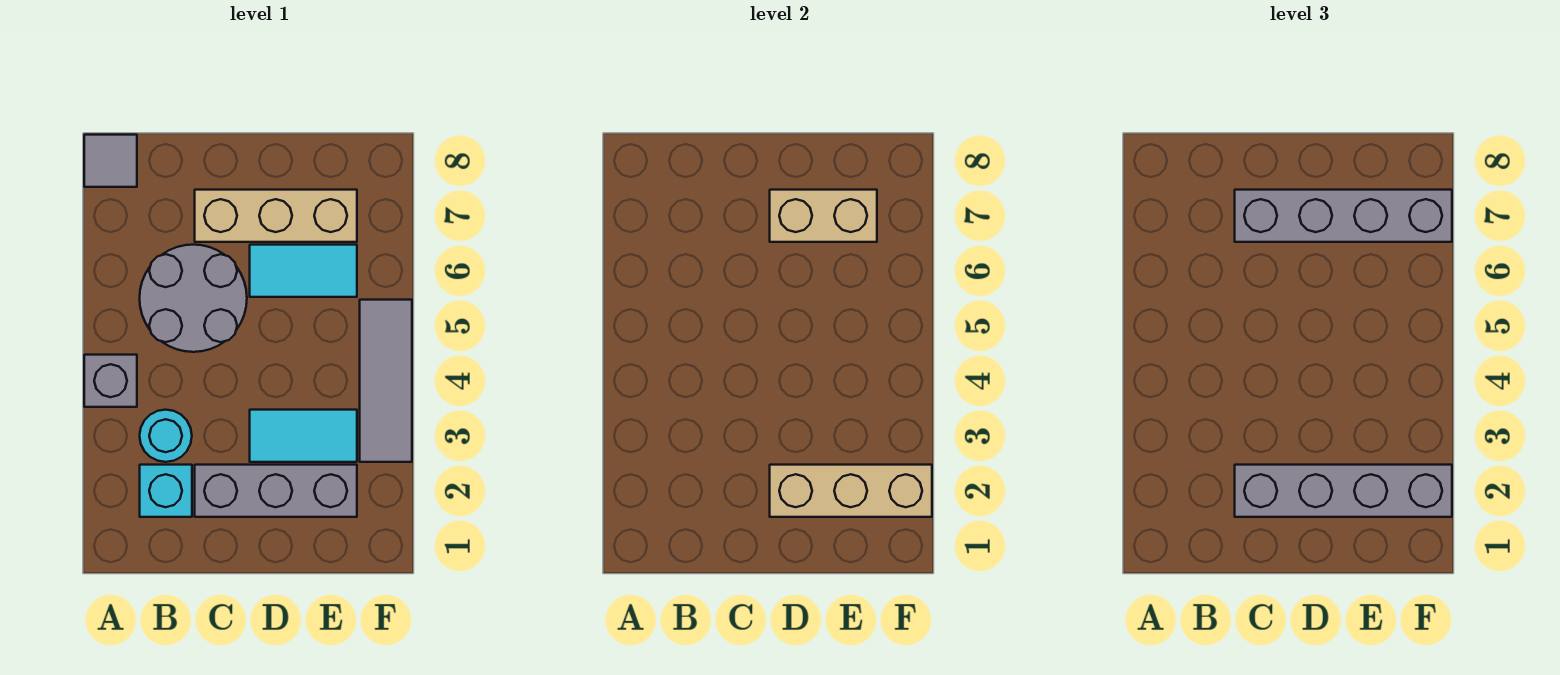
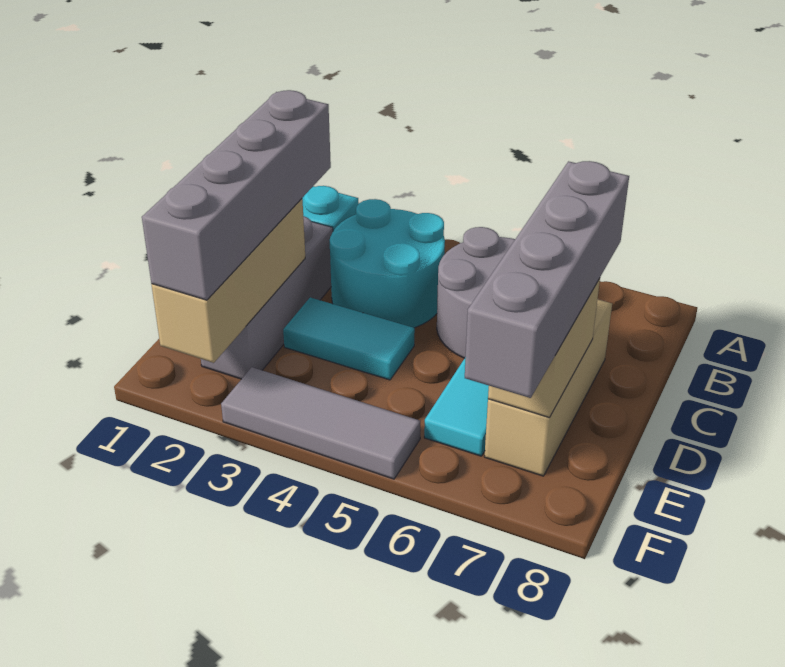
grey brick A4 level 1 -> none
grey tile A8 level 1 -> none
cyan round brick B3 level 1 -> cyan round brick B3:C4 level 1
cyan tile D3:E3 level 1 -> cyan tile D3:D4 level 1

